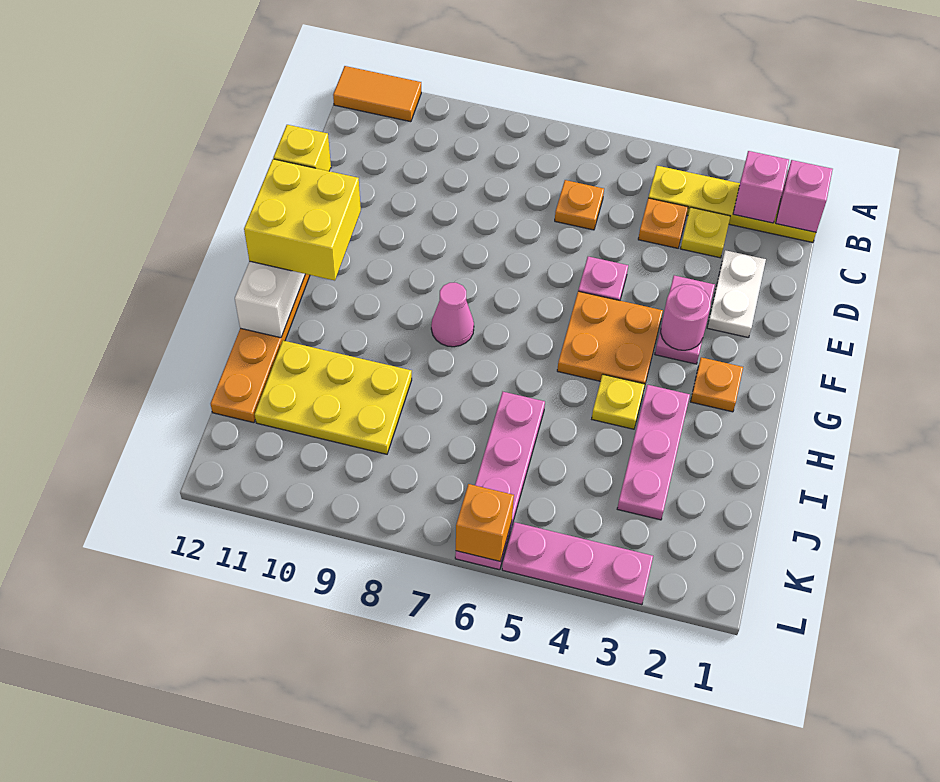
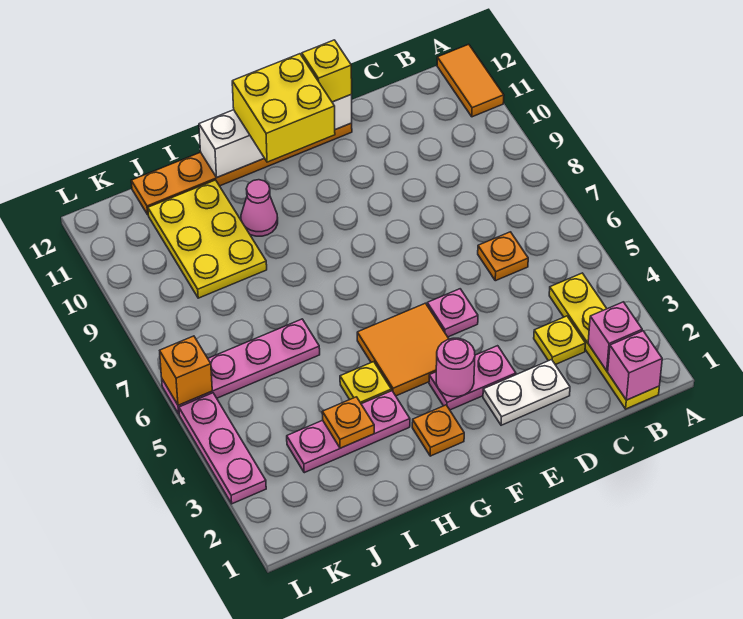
orange plate C4 level 1 -> orange plate I3 level 2
orange plate F4:G5 level 1 -> orange tile F4:G5 level 1
pink cone G8 level 1 -> pink cone H10 level 1

